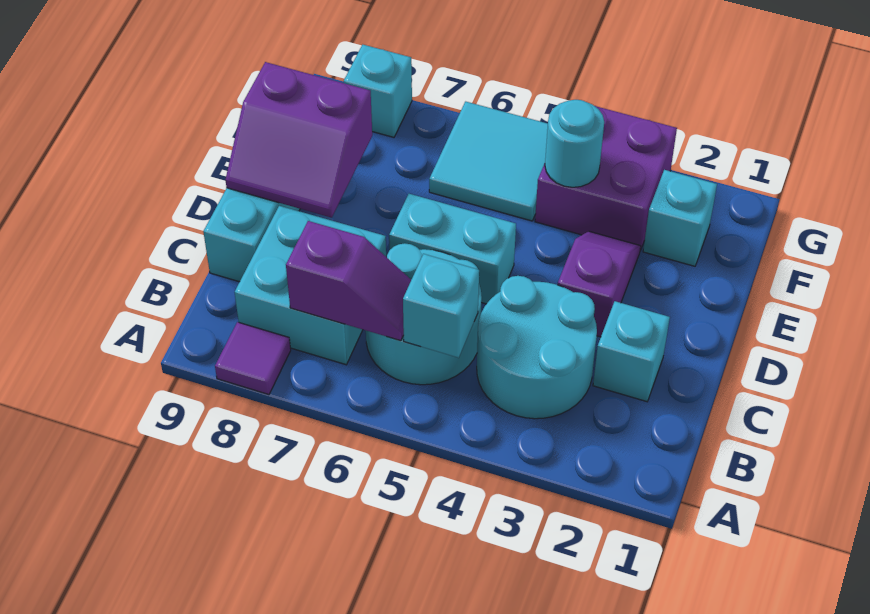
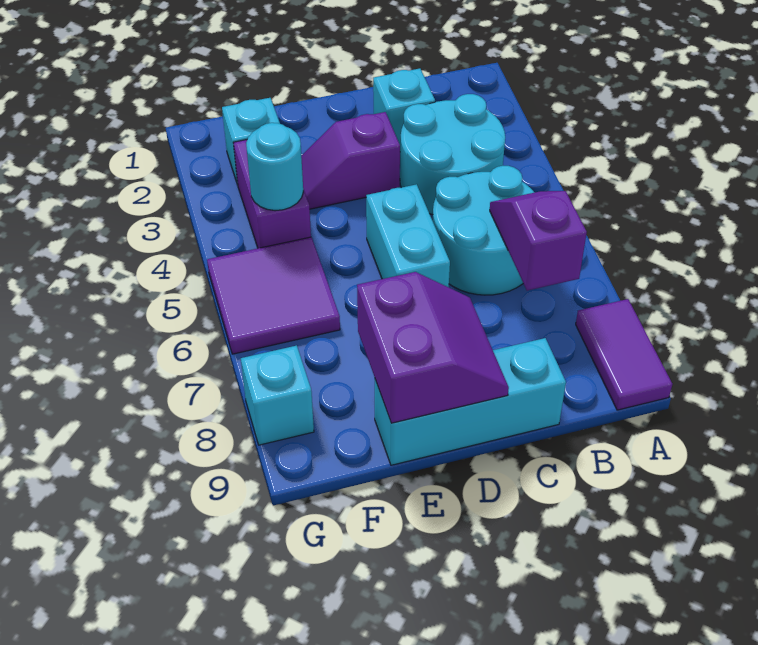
purple tile A8 level 1 -> purple tile A8:A9 level 1
cyan brick B5 level 2 -> none
cyan brick B7:C8 level 1 -> none
purple brick F3:G4 level 1 -> purple brick F3:F4 level 1
cyan tile F5:G6 level 1 -> purple tile F5:G6 level 1

